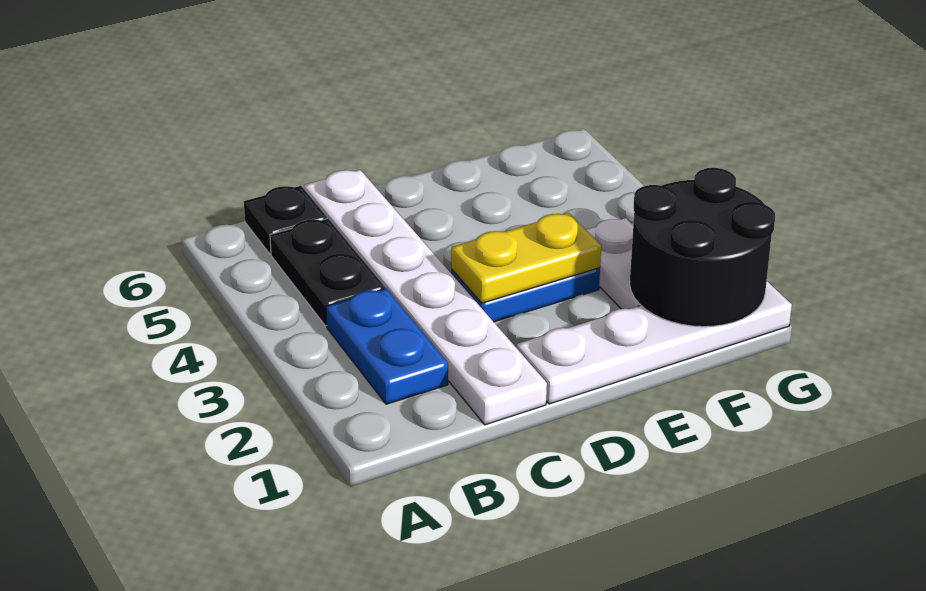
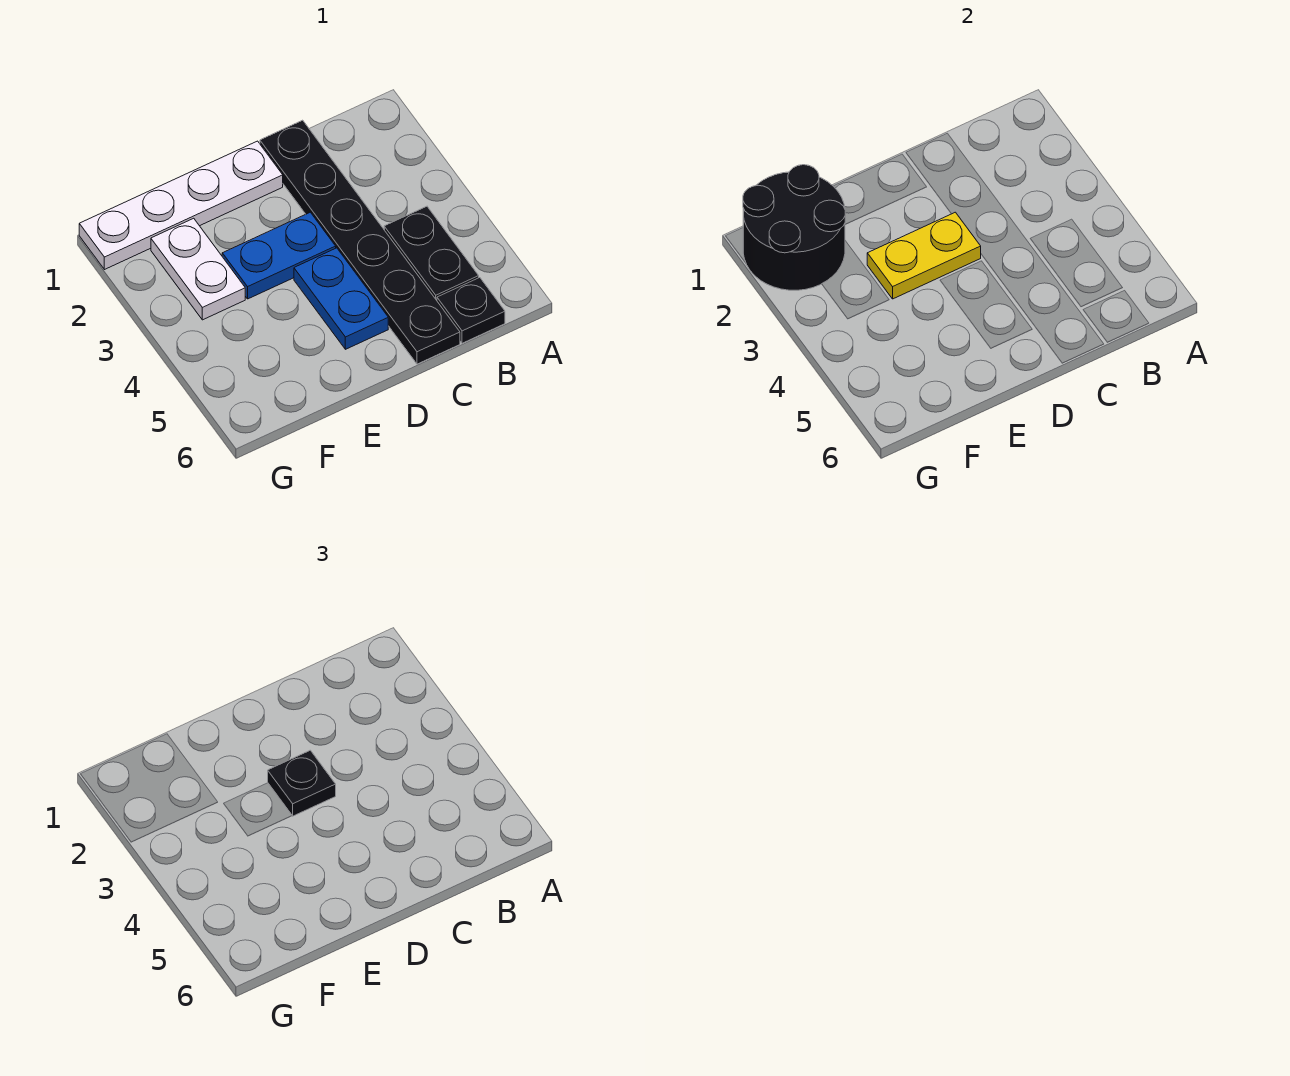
blue plate B2:B3 level 1 -> blue plate D4:D5 level 1
white plate C1:C6 level 1 -> black plate C1:C6 level 1
none -> black plate D3 level 3

